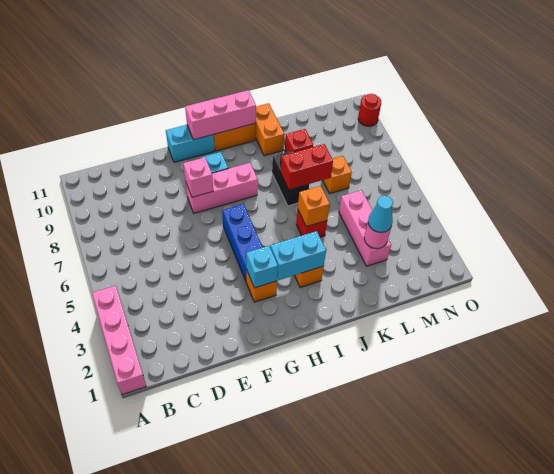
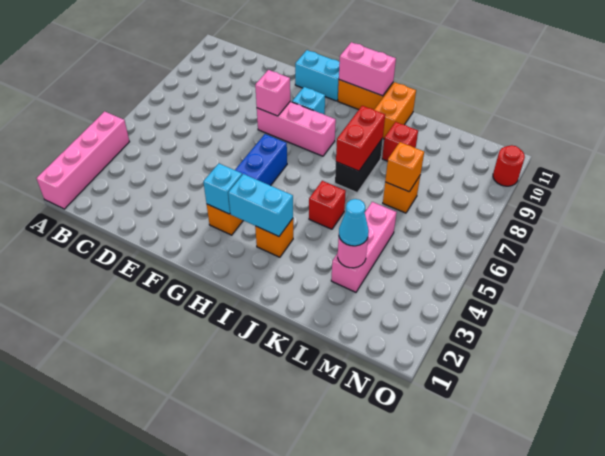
pink brick G11:I11 level 2 -> pink brick H11:I11 level 2
orange brick J5 level 2 -> orange brick L7 level 2
red brick J7:K7 level 2 -> red brick J7:J8 level 2

